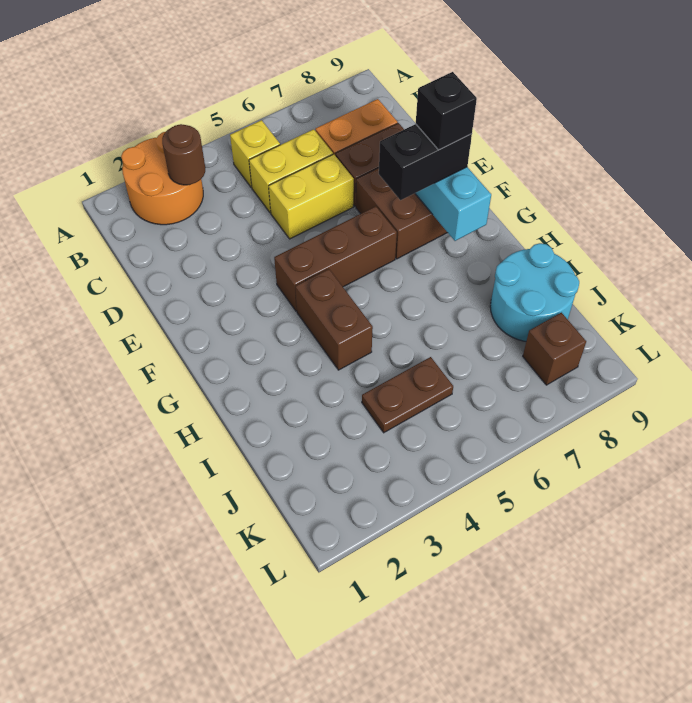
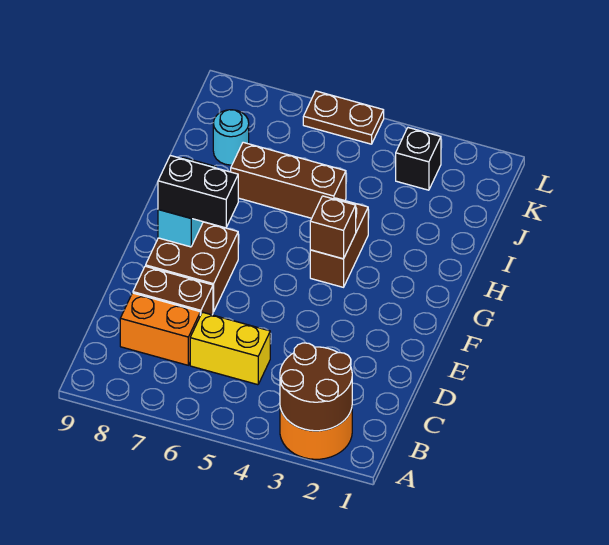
brown round brick B3 level 2 -> brown round brick A2:B3 level 2
yellow brick B5 level 1 -> none
yellow brick D5:D6 level 1 -> none
brown brick F4:F6 level 1 -> brown brick I5:I7 level 1
black brick F8 level 4 -> black brick K3 level 1
cyan round brick I8:J9 level 1 -> cyan round brick J8 level 1
brown plate J4:J5 level 1 -> brown plate L5:L6 level 1
brown brick K8 level 1 -> brown brick G4 level 2

